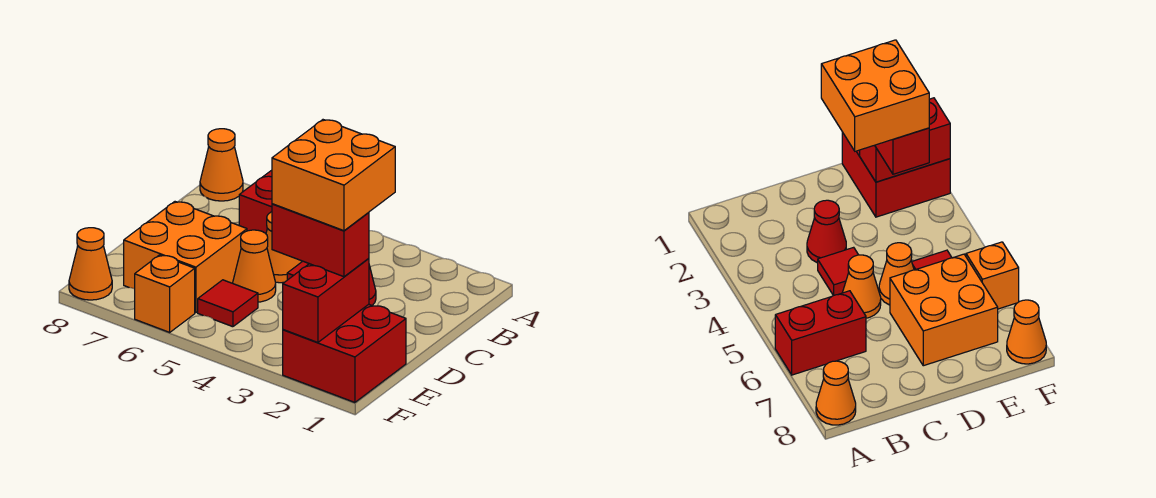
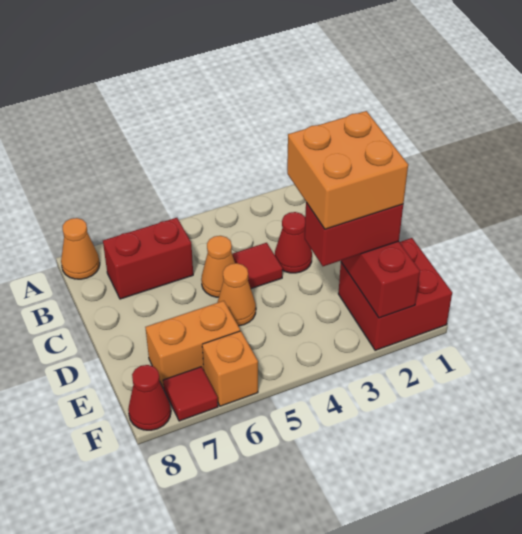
red brick A6:B6 level 1 -> red brick B6:B7 level 1
orange brick D6:E7 level 1 -> orange brick E6:E7 level 1
red tile E5 level 1 -> red tile F7 level 1
orange cone F8 level 1 -> red cone F8 level 1

